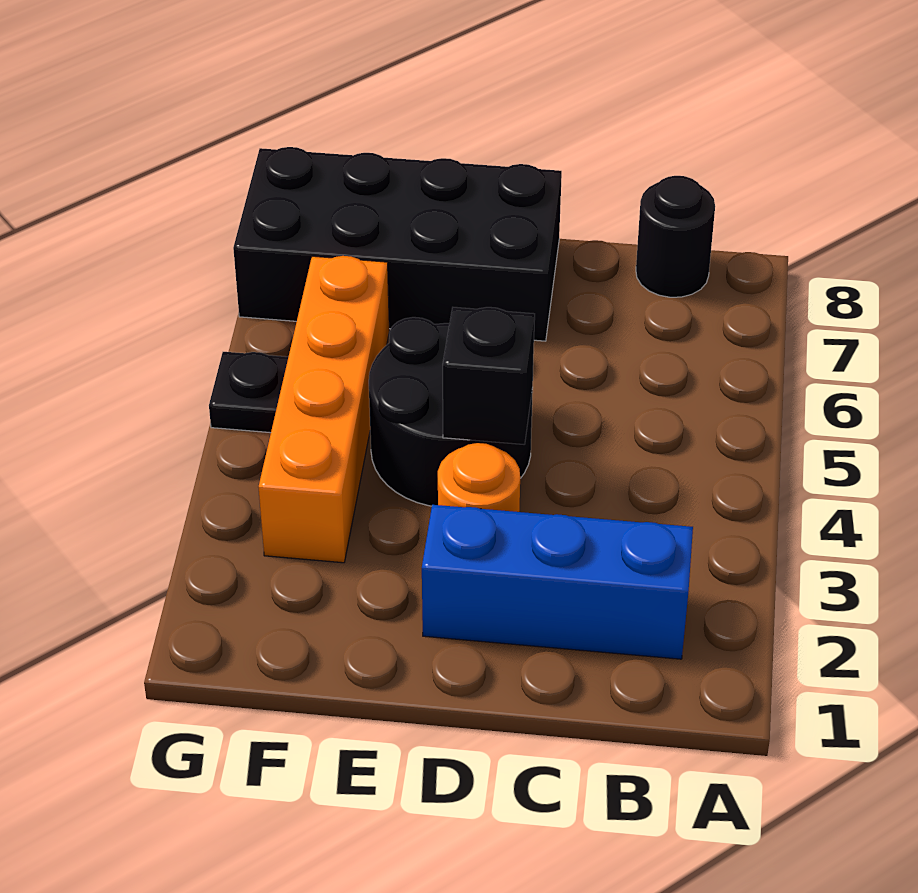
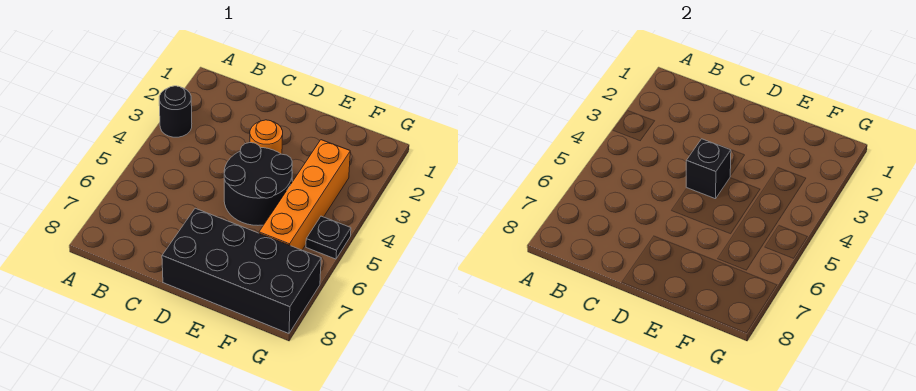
blue brick B2:D2 level 1 -> none
black round brick B8 level 1 -> black round brick A3 level 1

